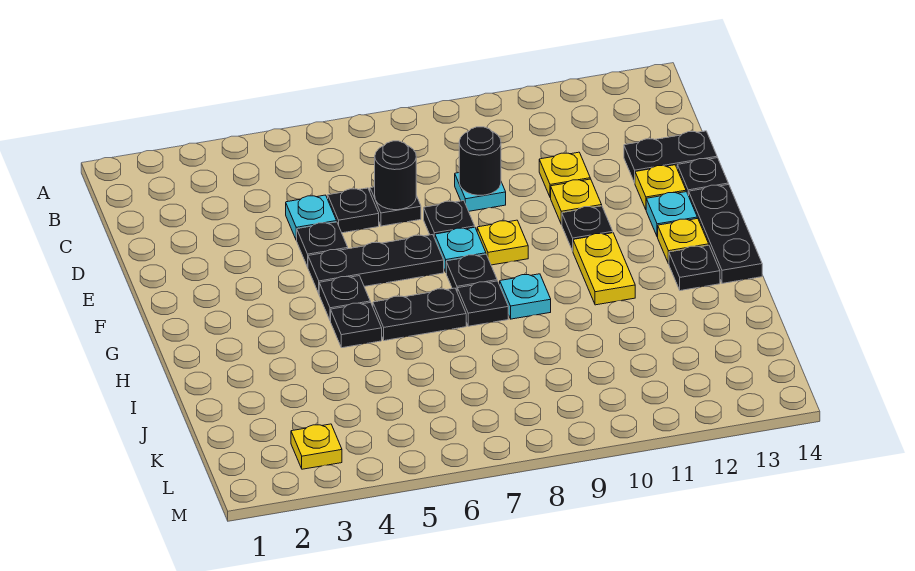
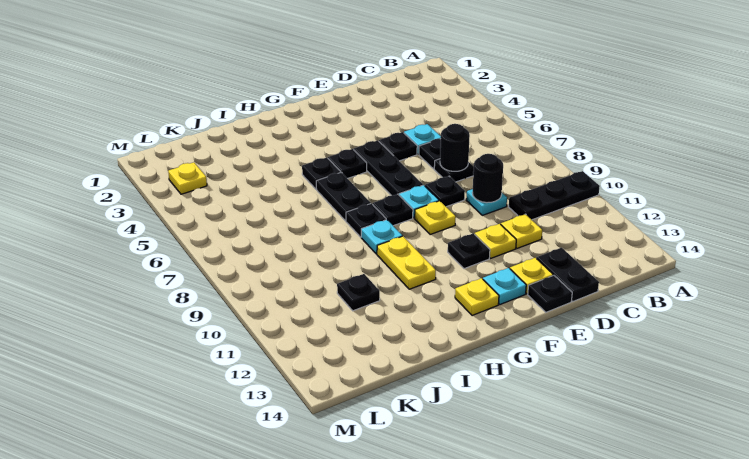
black plate F14:H14 level 1 -> black plate A10:C10 level 1
yellow plate G11:H11 level 1 -> yellow plate H10:H11 level 1
black plate H13 level 1 -> black plate J11 level 1

